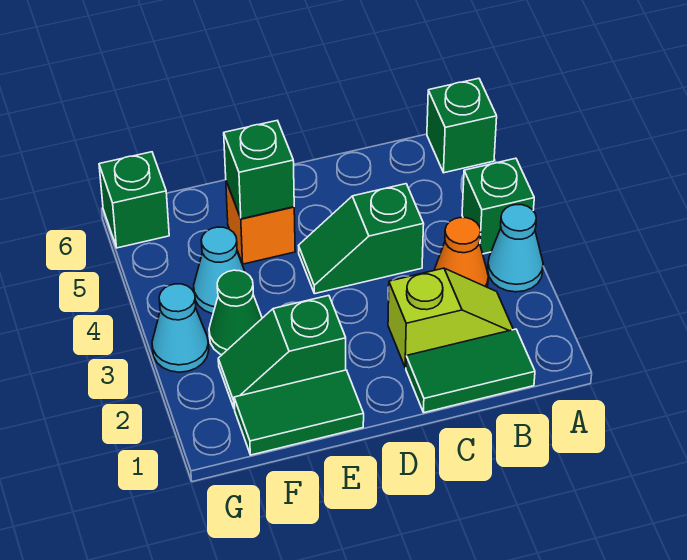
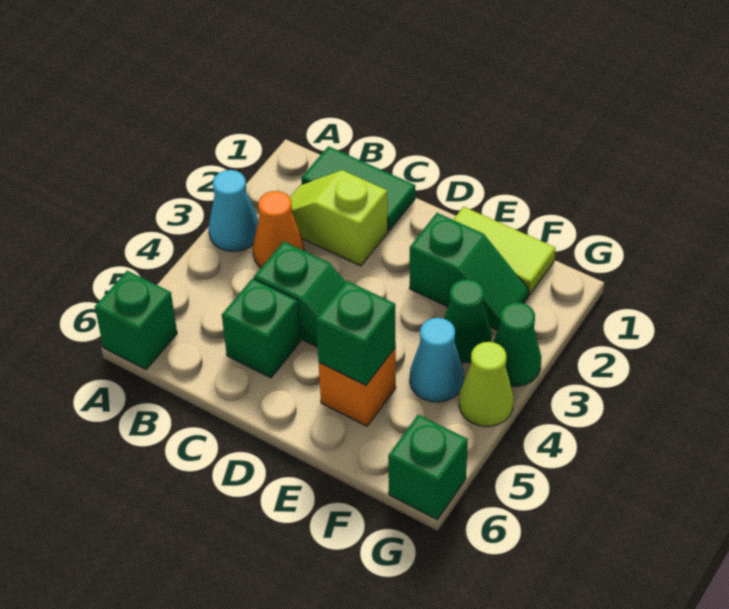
green brick A4 level 1 -> green brick C5 level 1
green tile E1:F1 level 1 -> lime tile E1:F1 level 1
cyan cone G3 level 1 -> green cone G3 level 1
none -> lime cone G4 level 1

